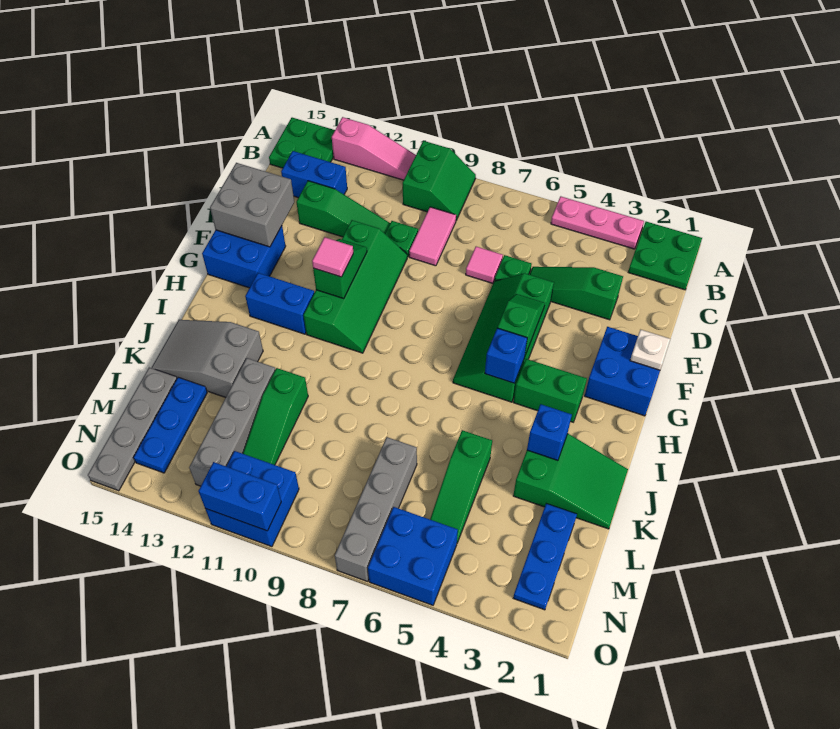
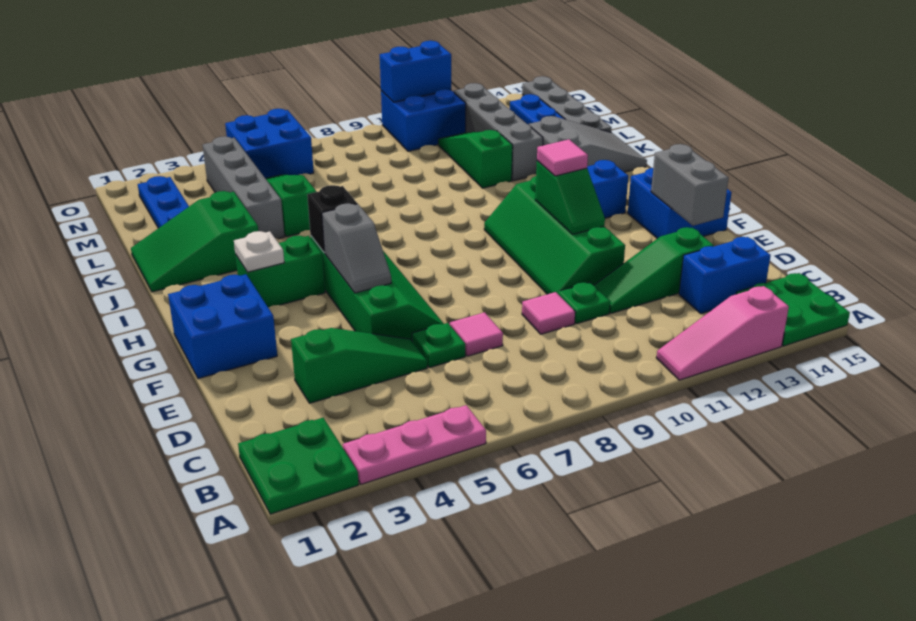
green slope A9:B10 level 1 top 10 -> none
pink tile C9:D9 level 1 -> pink tile D9 level 1
grey brick E14:F15 level 2 -> grey brick E14:F14 level 2
white plate F1 level 2 -> white plate H3 level 2
green slope F5:G5 level 2 top G -> grey slope F5:G5 level 2 top G
blue brick H5 level 2 -> black brick H5 level 2
blue brick J3 level 2 -> none
grey brick L7:O7 level 1 -> grey brick K4:N4 level 1

